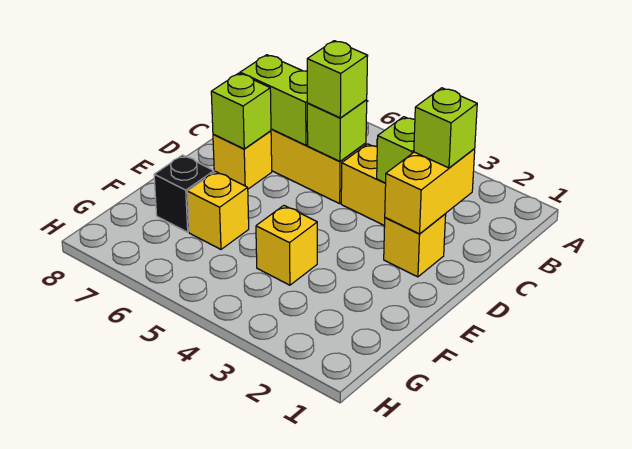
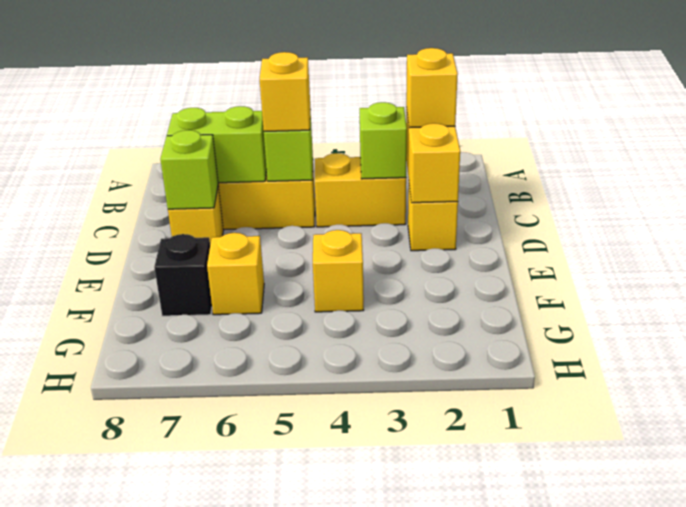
lime brick C2 level 3 -> yellow brick C2 level 3
lime brick C5 level 3 -> yellow brick C5 level 3

